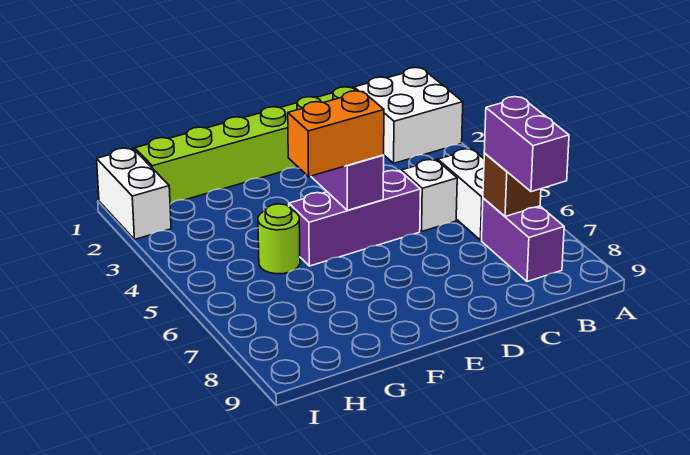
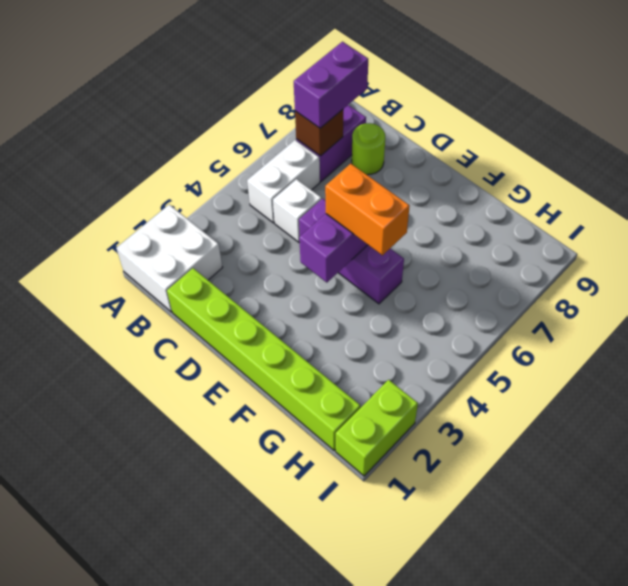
lime round brick G5 level 1 -> lime round brick C8 level 1
white brick I1:I2 level 1 -> lime brick I1:I2 level 1

